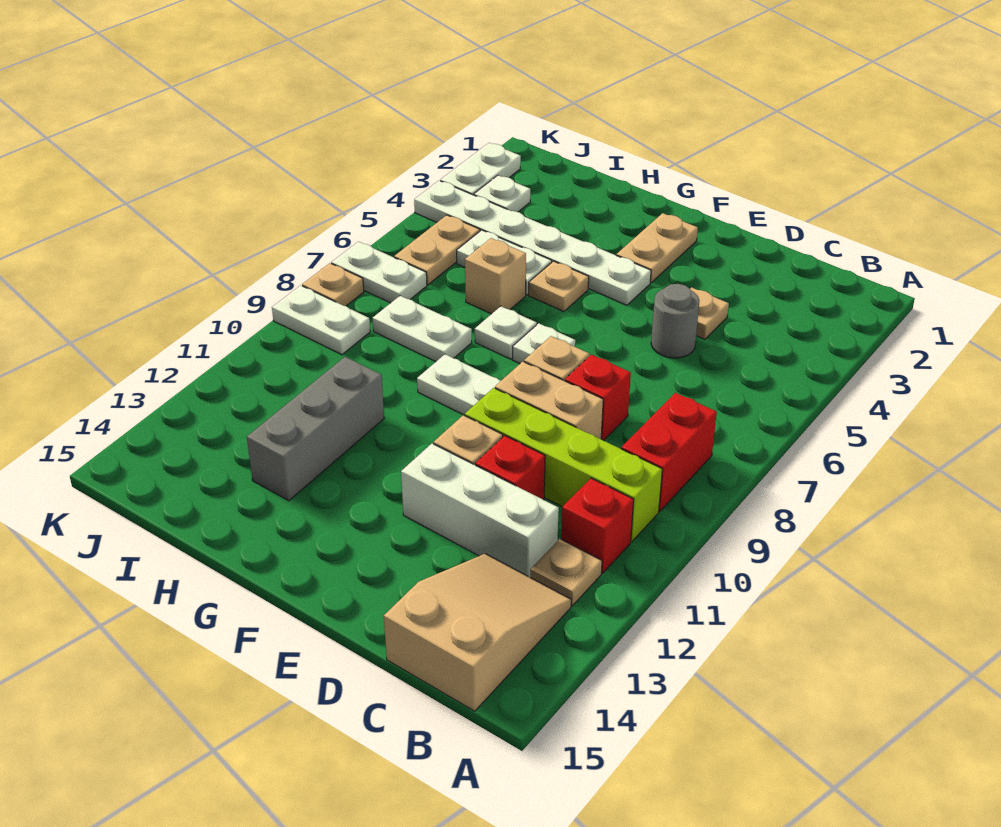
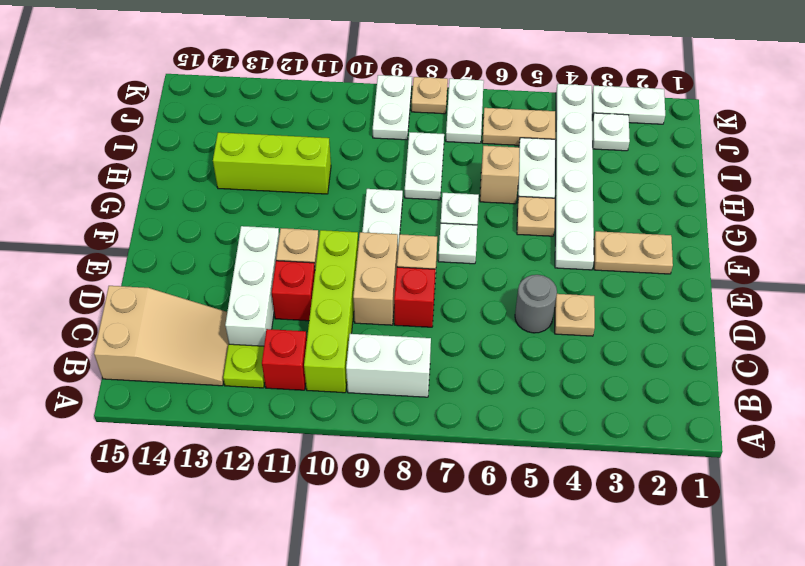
red brick B8:B9 level 1 -> white brick B8:B9 level 1
tan plate B12 level 1 -> lime plate B12 level 1
grey brick H11:H13 level 1 -> lime brick H11:H13 level 1

